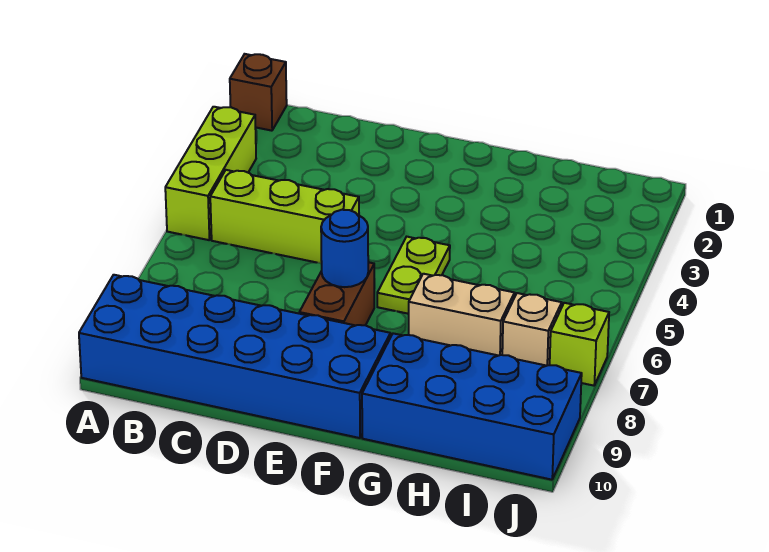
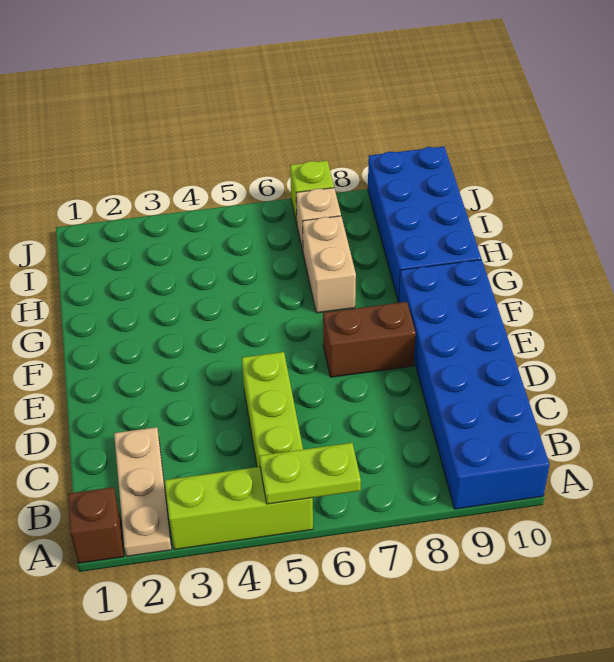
none -> tan plate A2:C2 level 1
blue round brick E7 level 2 -> none
lime plate F5:F6 level 1 -> lime plate A5:A6 level 2

